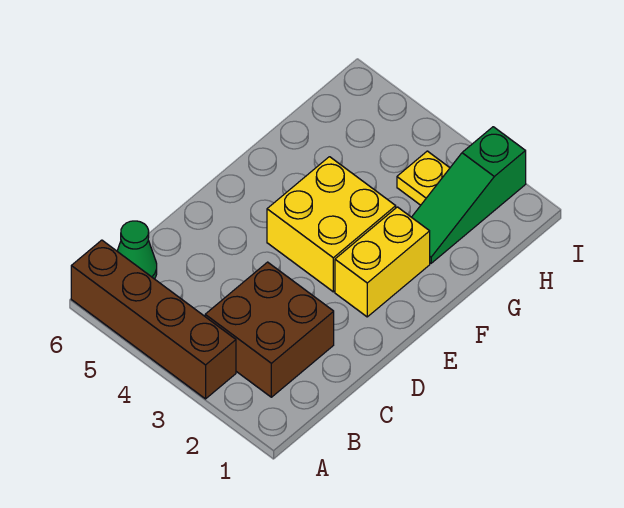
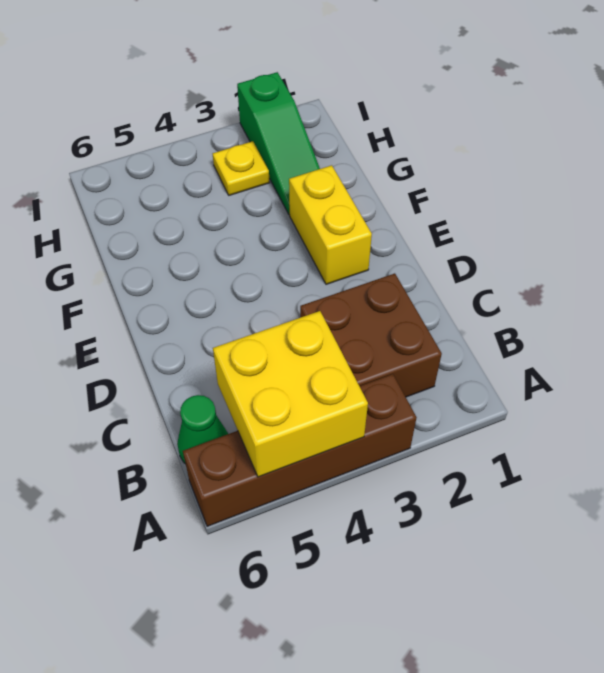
yellow brick E3:F4 level 1 -> yellow brick A4:B5 level 2

